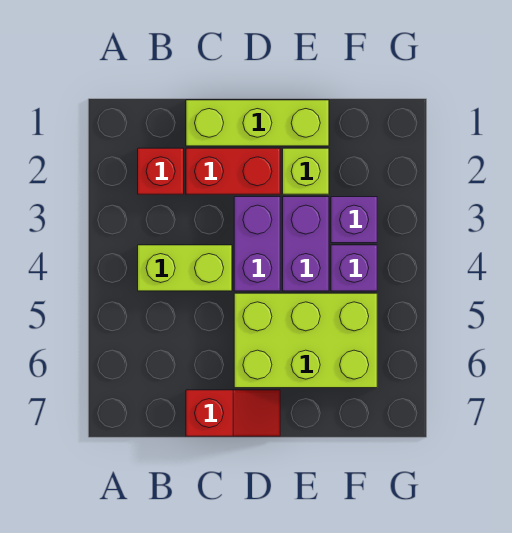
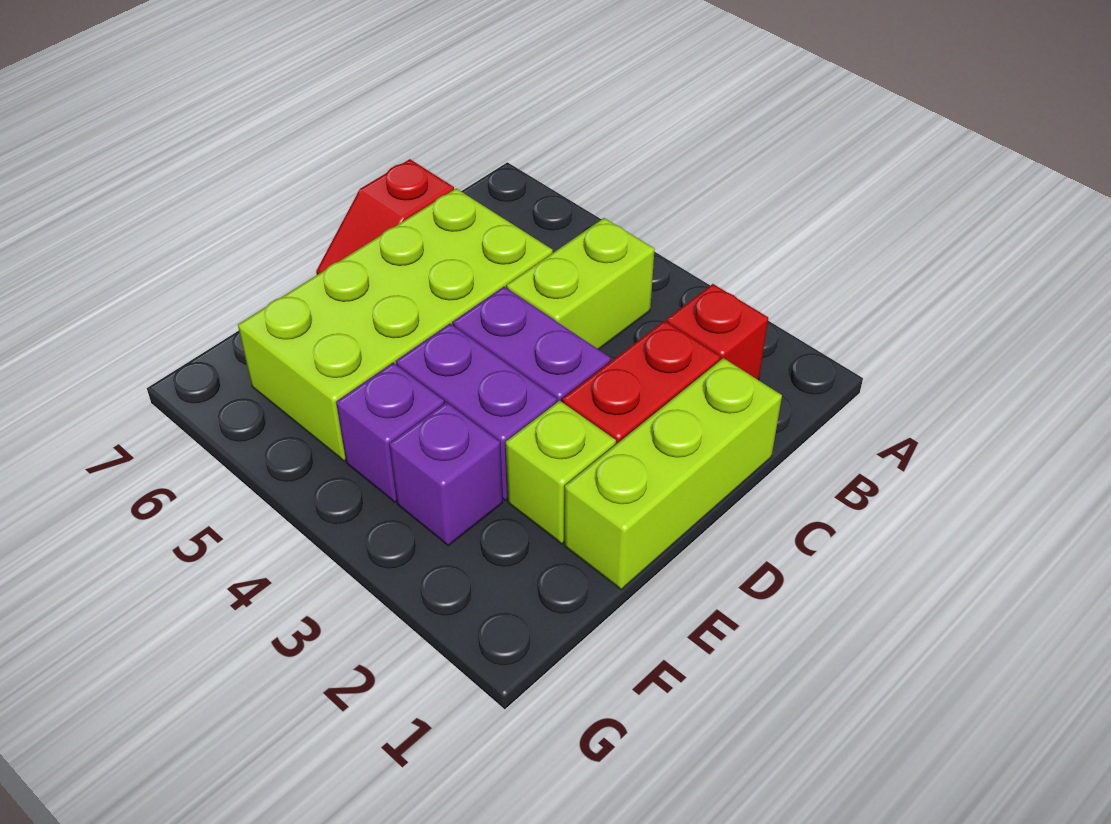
lime brick D5:F6 level 1 -> lime brick C5:F6 level 1

